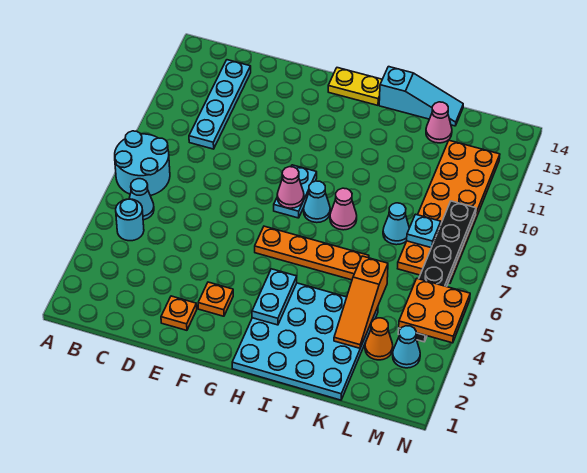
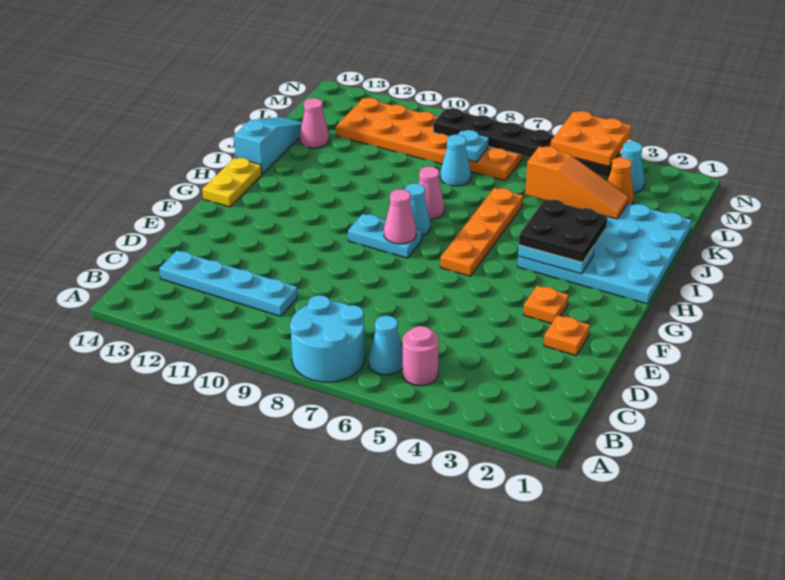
cyan round brick B5 level 1 -> pink round brick B5 level 1
none -> black plate H3:I4 level 3

